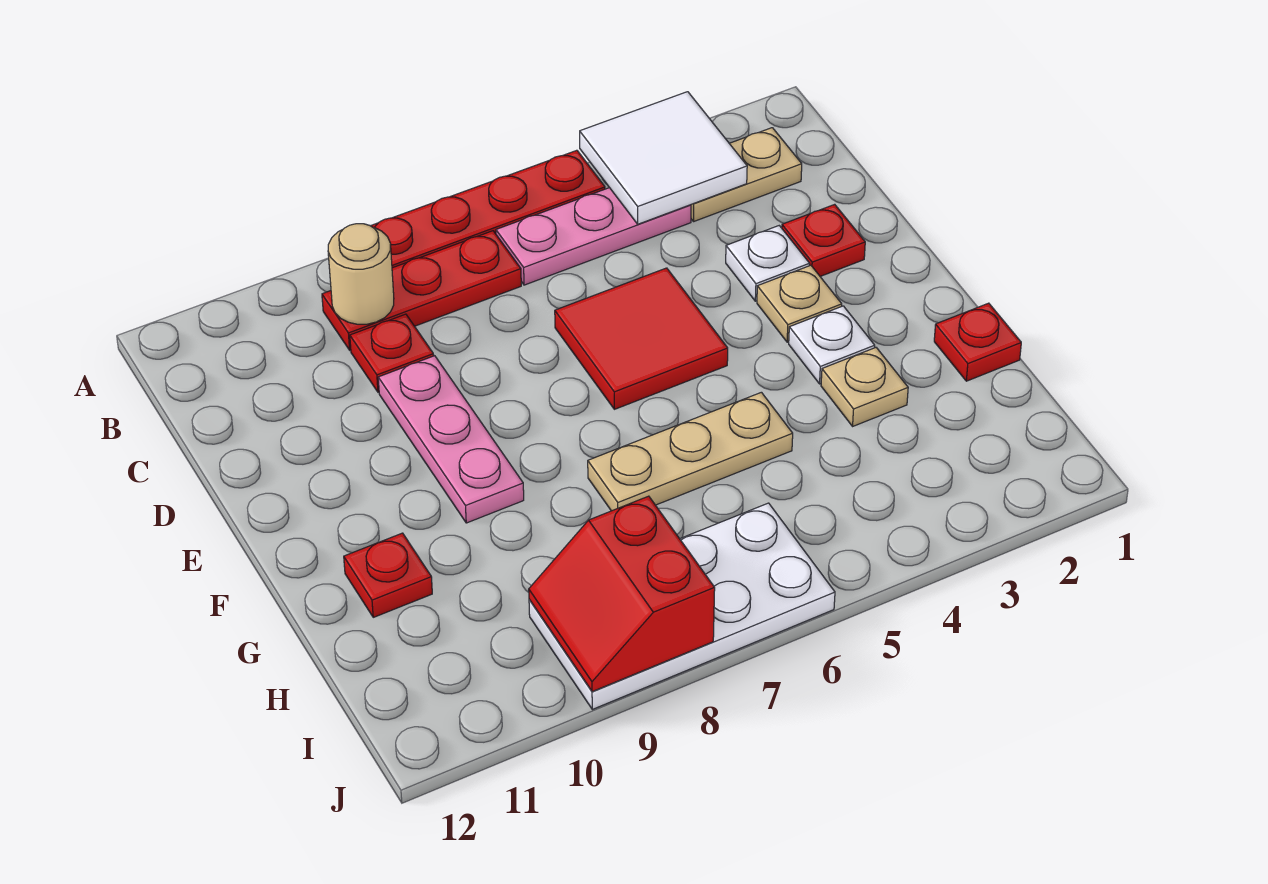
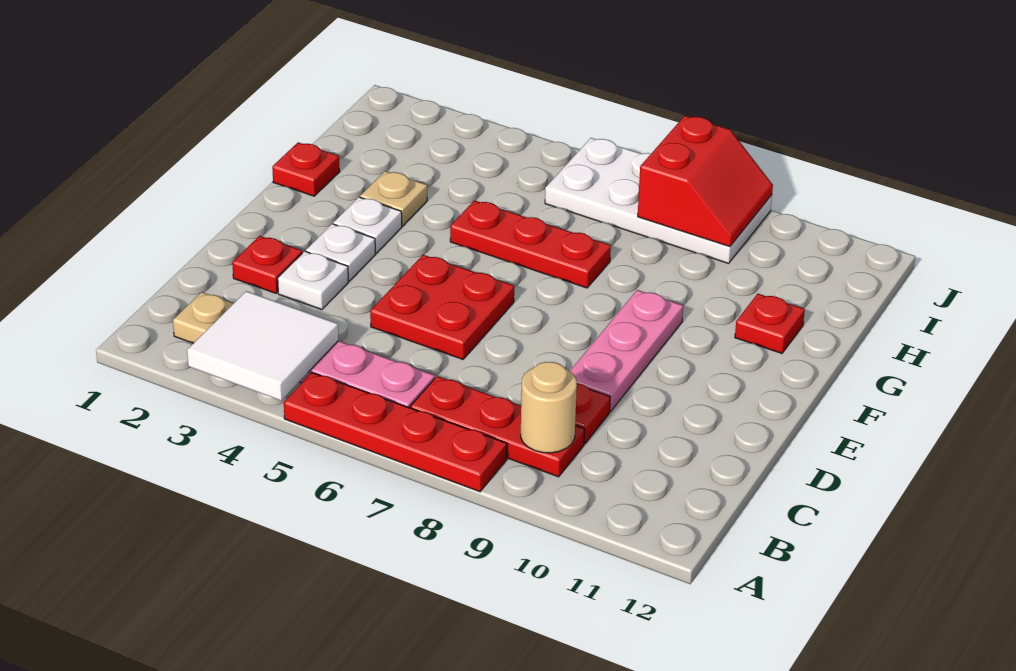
red tile D5:E6 level 1 -> red plate D5:E6 level 1
tan plate E3 level 1 -> white plate E3 level 1
tan plate G5:G7 level 1 -> red plate G5:G7 level 1

